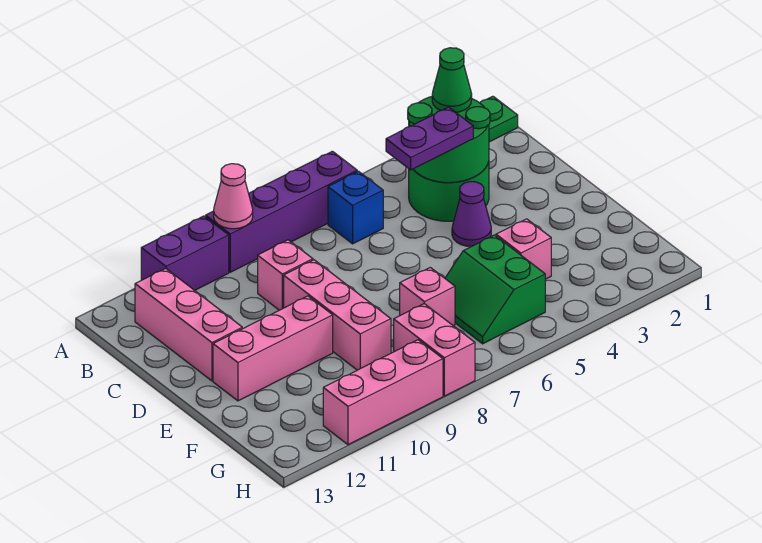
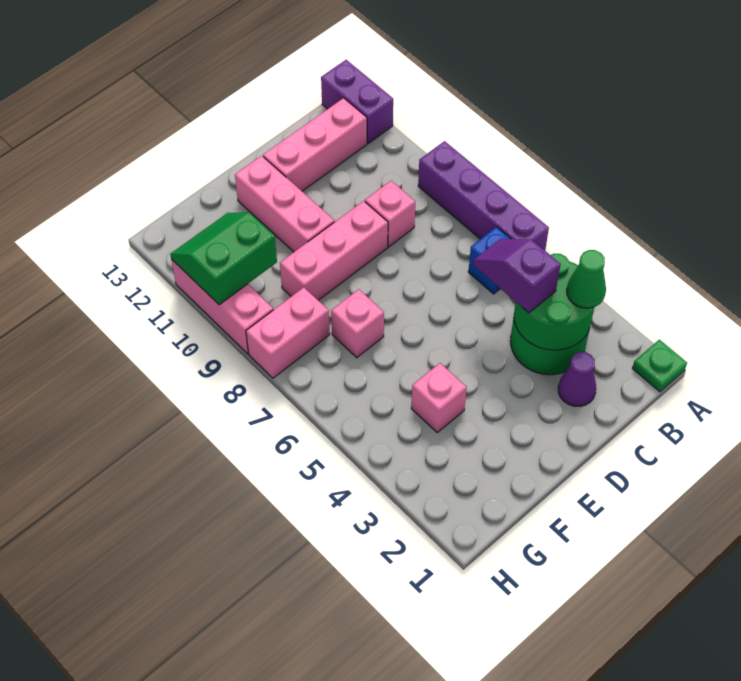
pink cone A9 level 2 -> none
purple brick A10:A11 level 1 -> purple brick A12:A13 level 1
purple plate C4:C5 level 3 -> purple slope C4:C5 level 3 top 4
purple cone D4 level 1 -> purple cone C2 level 1
green slope F5:G6 level 1 top 5 -> green slope G10:H11 level 2 top 10

